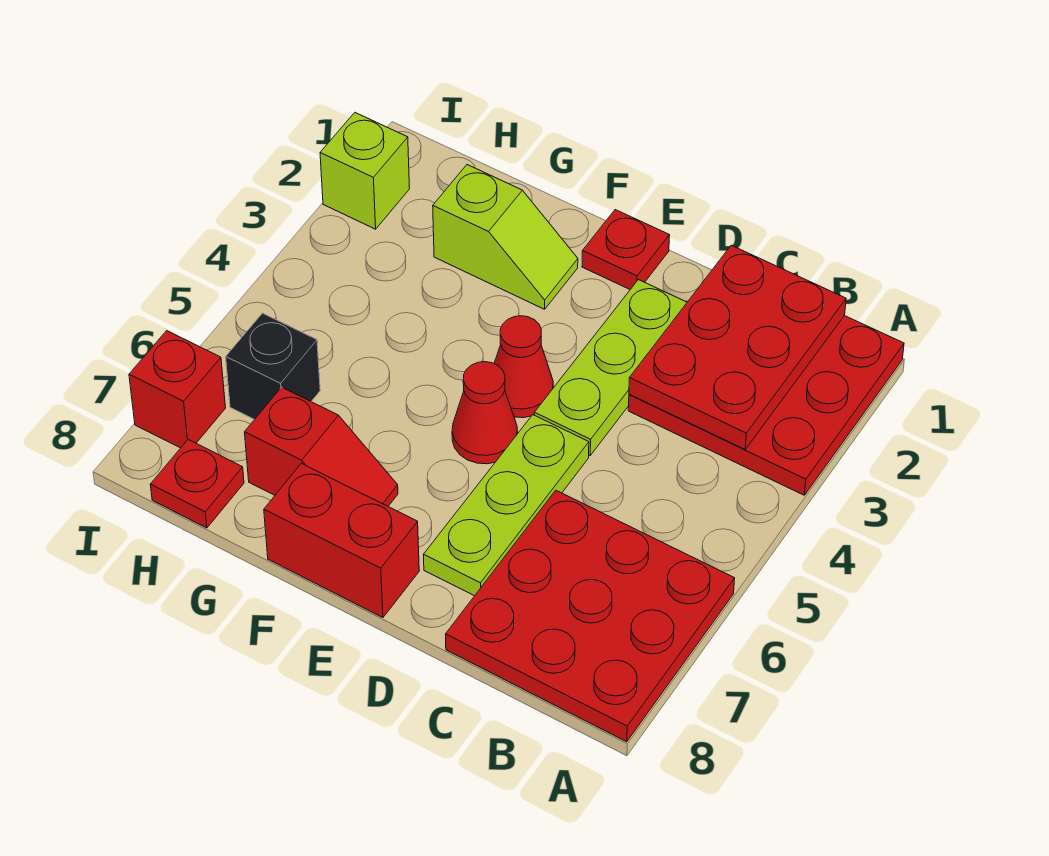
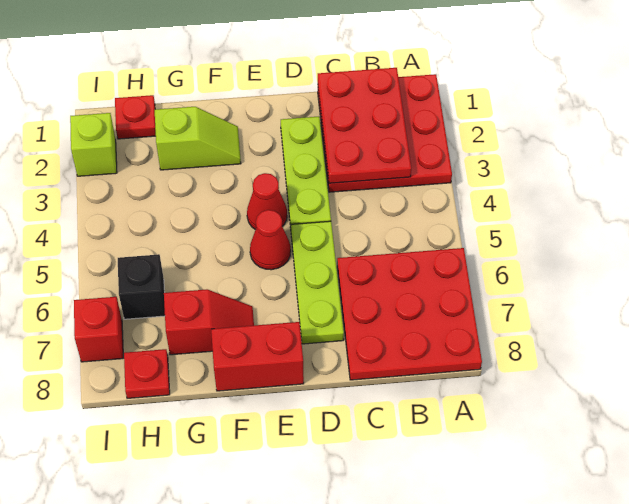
red plate E1 level 1 -> red plate H1 level 1

